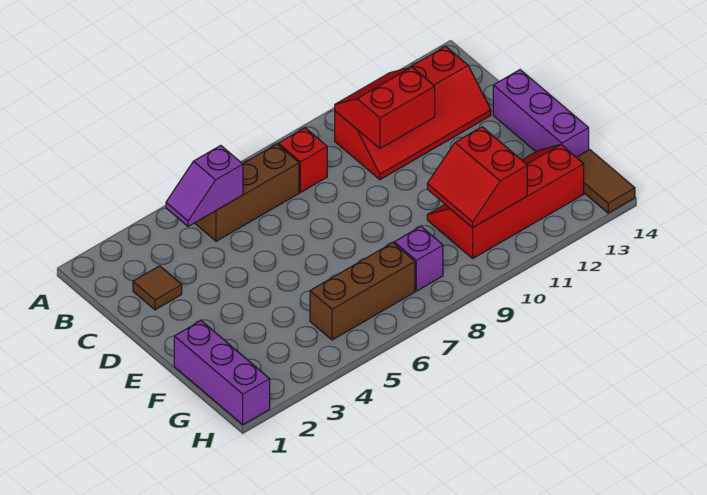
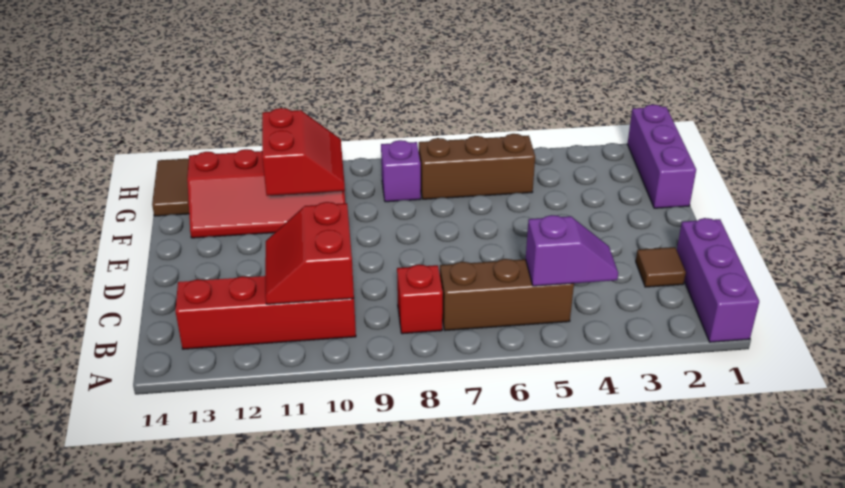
red slope B10:C11 level 2 top C -> red slope B10:C11 level 2 top 10
purple brick D14:F14 level 1 -> purple brick A1:C1 level 1

